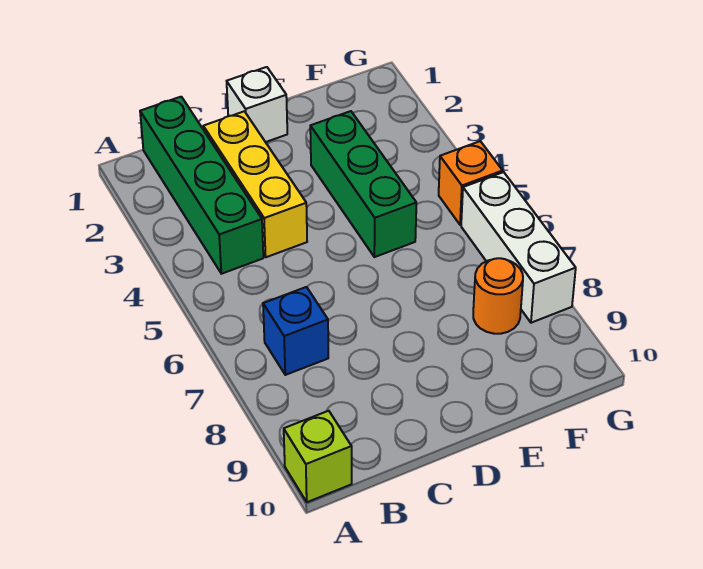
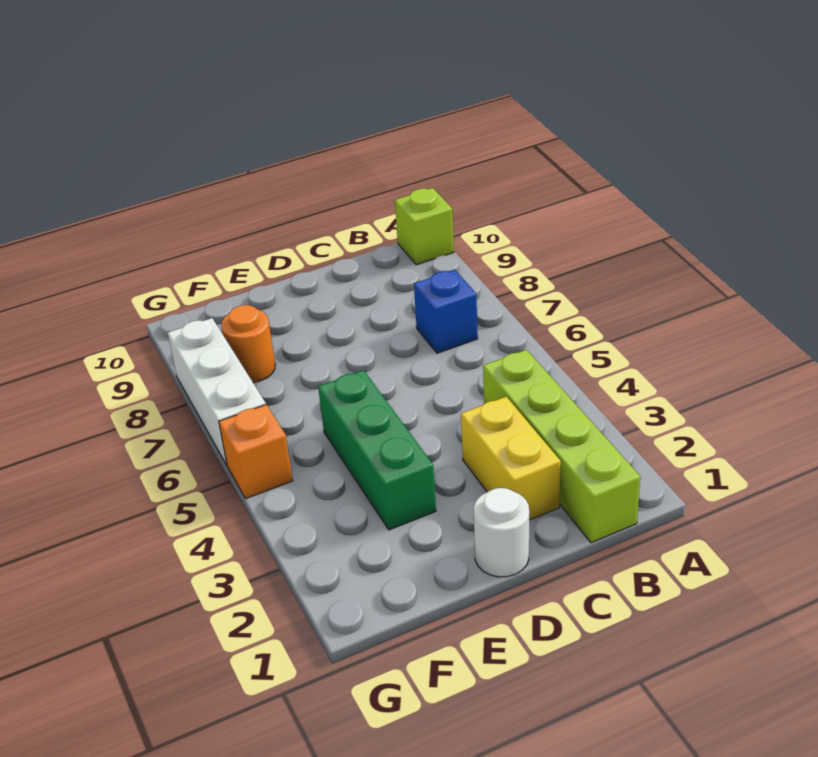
green brick B1:B4 level 1 -> lime brick B1:B4 level 1
yellow brick C2:C4 level 1 -> yellow brick C2:C3 level 1
white brick D1 level 1 -> white round brick D1 level 1

